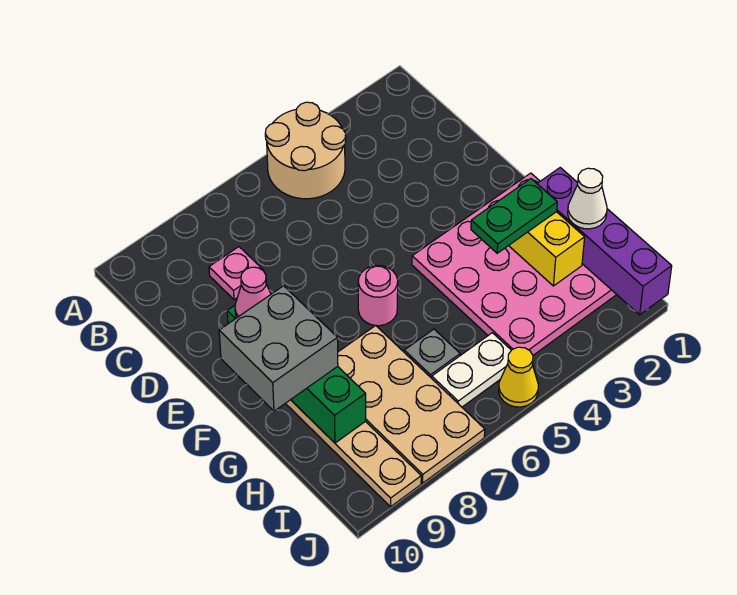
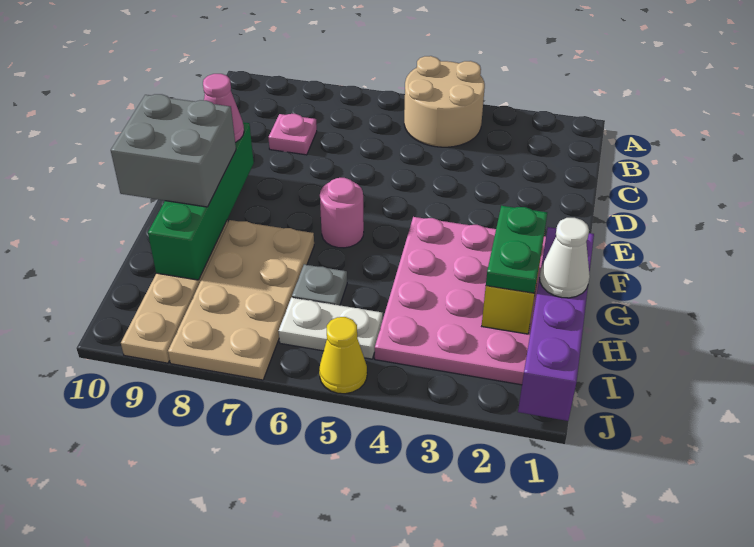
green plate G2:G3 level 3 -> green plate G2:H2 level 3

